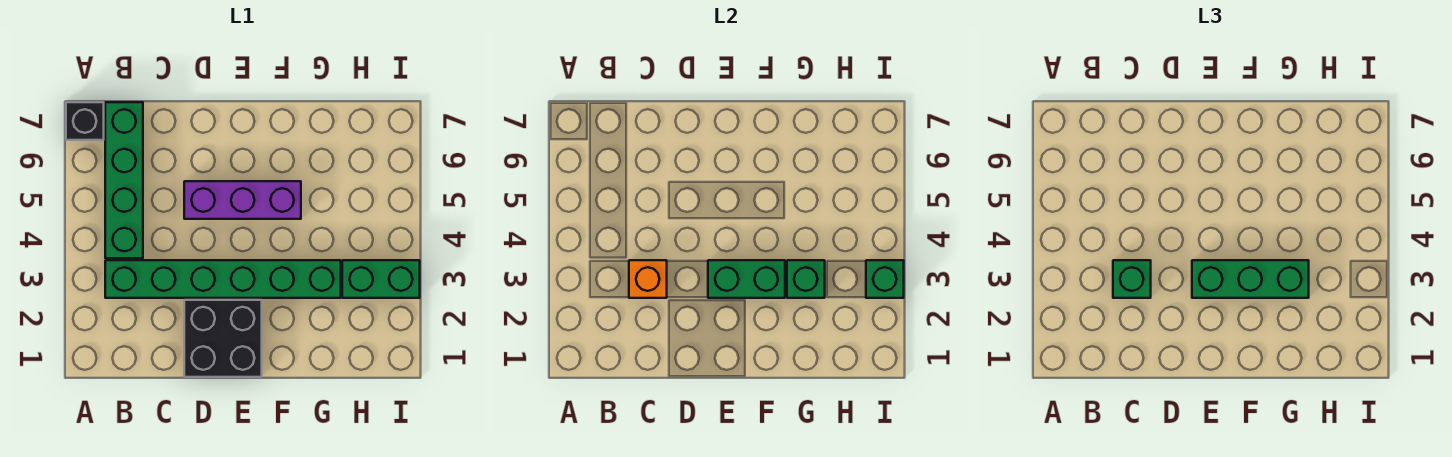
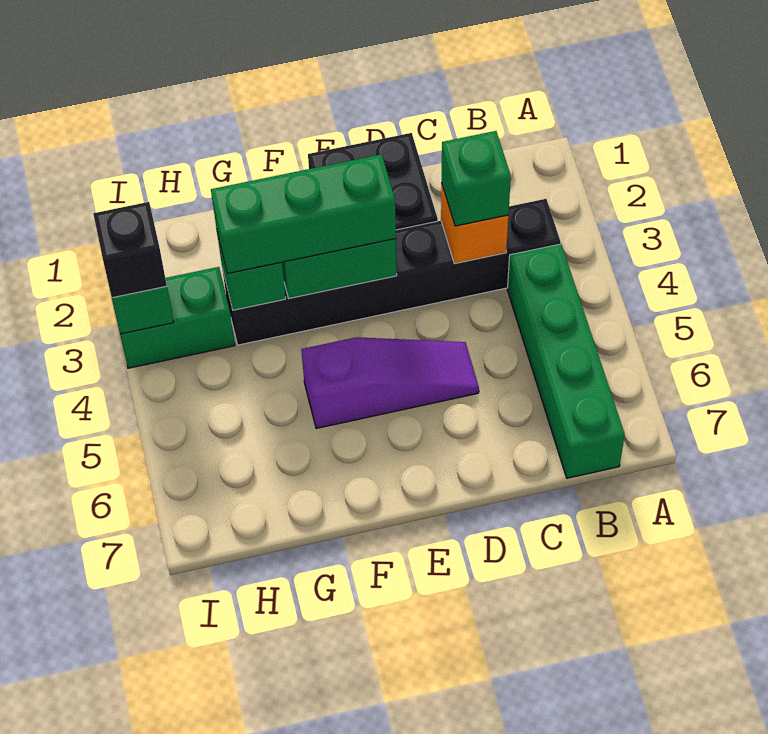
black brick A7 level 1 -> black brick I3 level 3
green brick B3:G3 level 1 -> black brick B3:G3 level 1
purple brick D5:F5 level 1 -> purple slope D5:F5 level 1 top F

